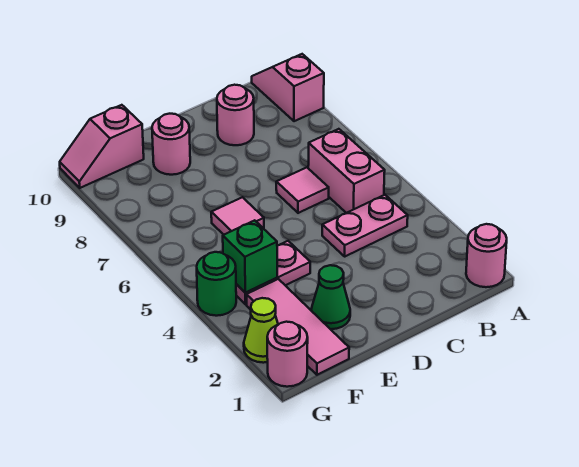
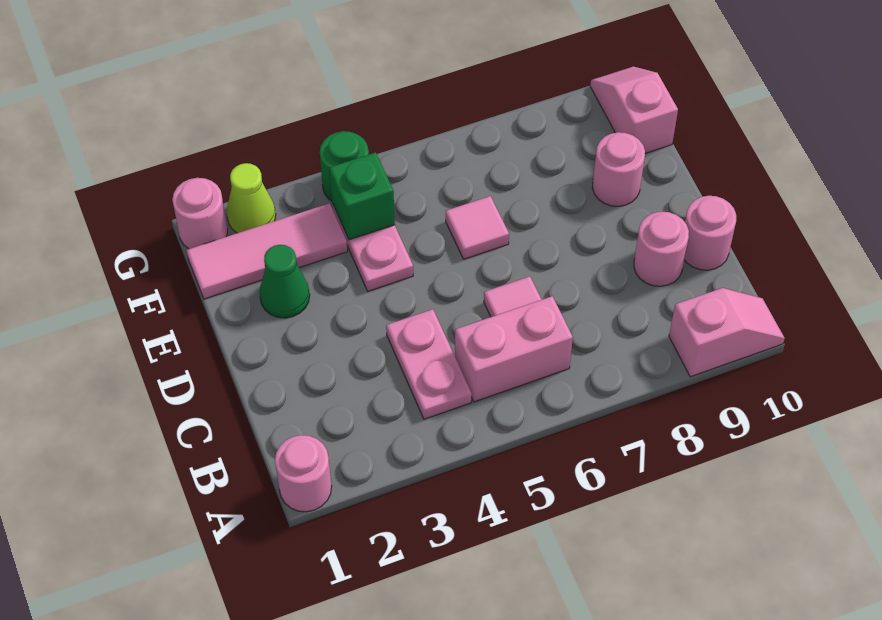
none -> pink round brick C10 level 1

